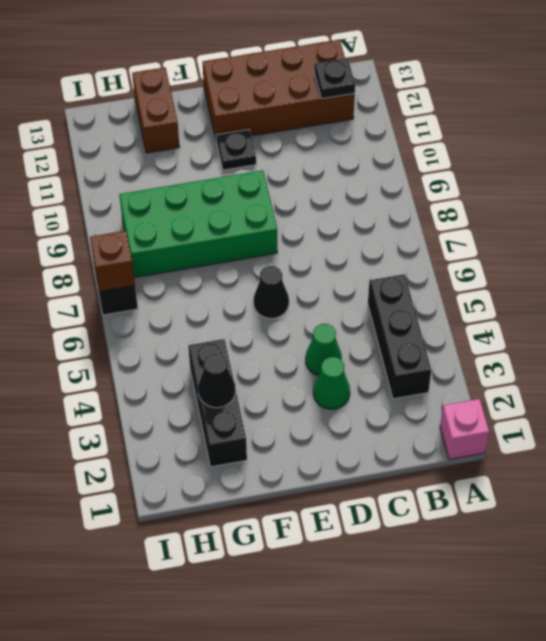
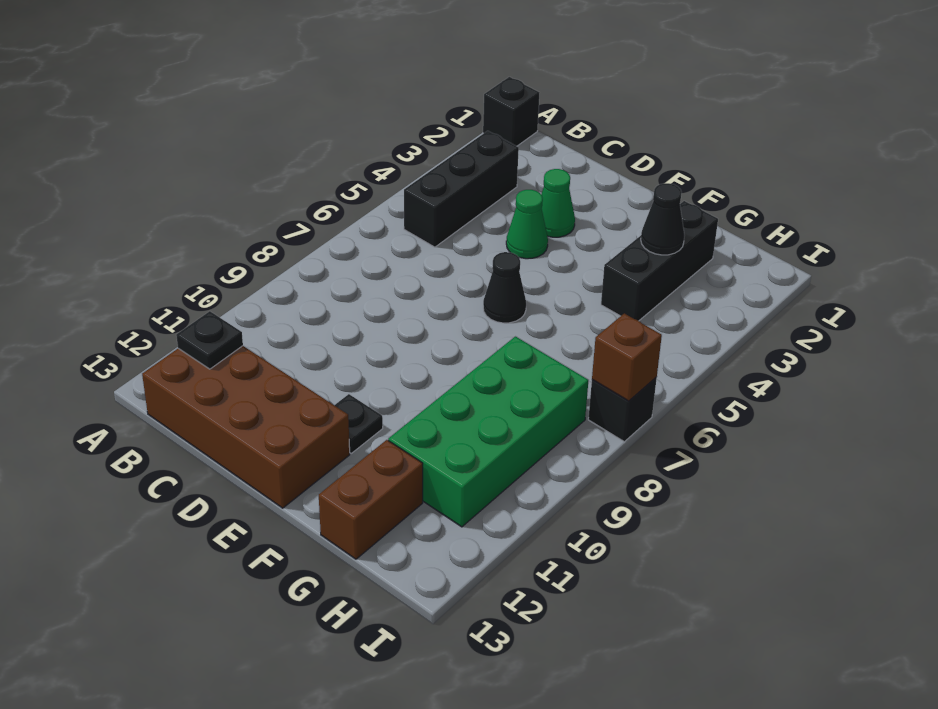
pink brick A1 level 1 -> black brick A1 level 1
green brick E8:H9 level 1 -> green brick G8:H11 level 1

